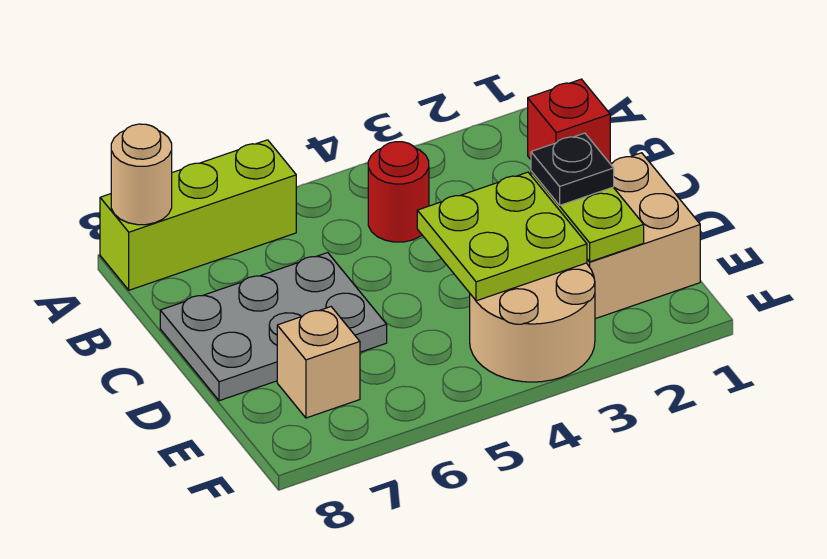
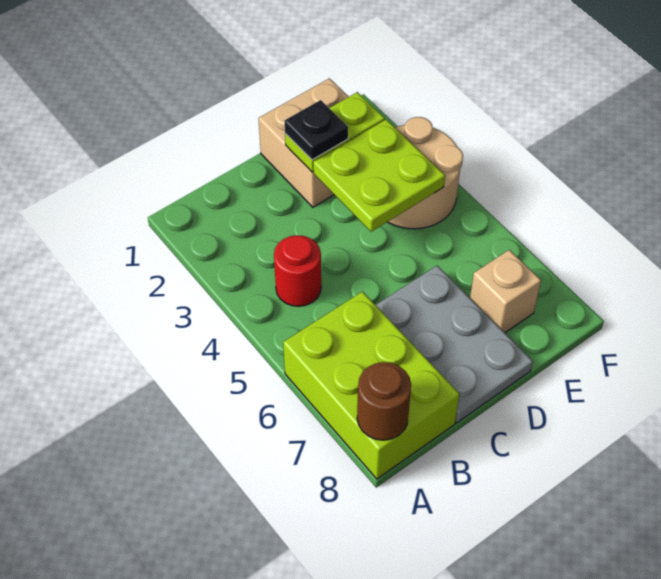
lime brick A6:A8 level 1 -> lime brick A6:B8 level 1
tan round brick A8 level 2 -> brown round brick A8 level 2
red brick B1 level 1 -> none

